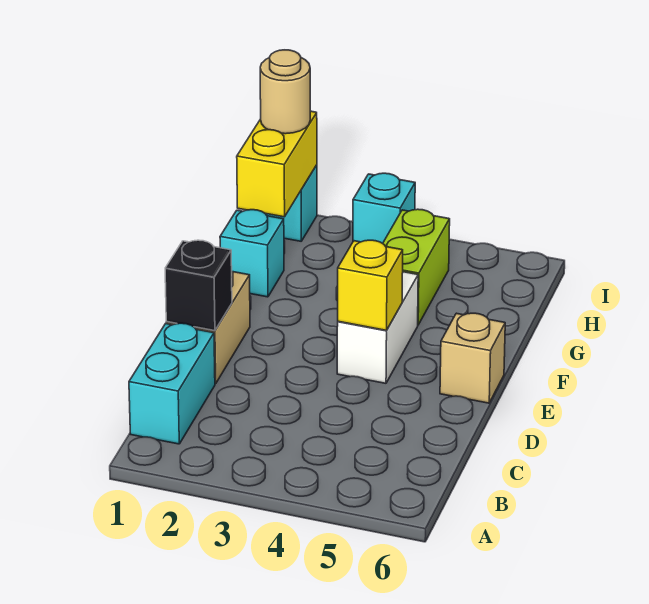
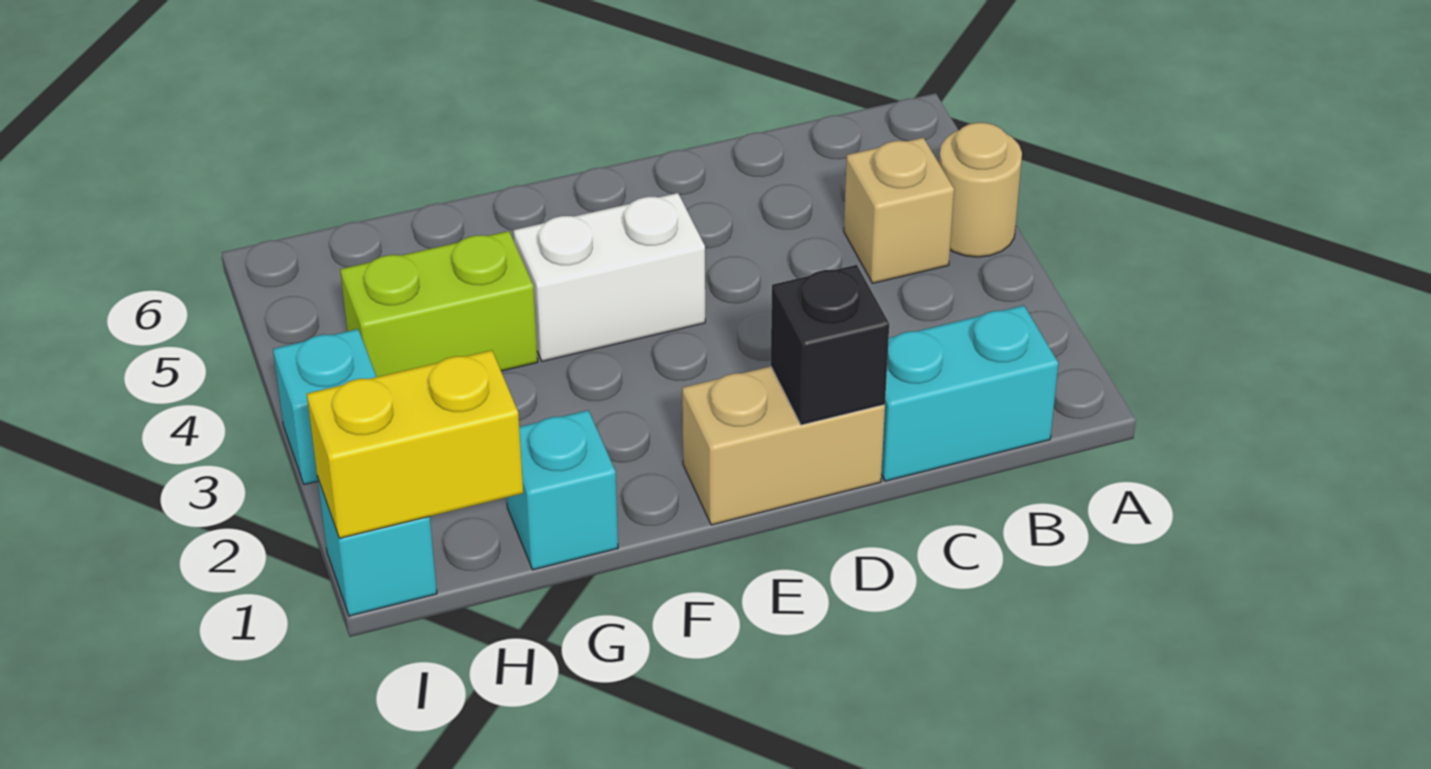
yellow brick E4 level 2 -> none
tan brick E6 level 1 -> tan brick B4 level 1
tan round brick I1 level 3 -> tan round brick A4 level 1

